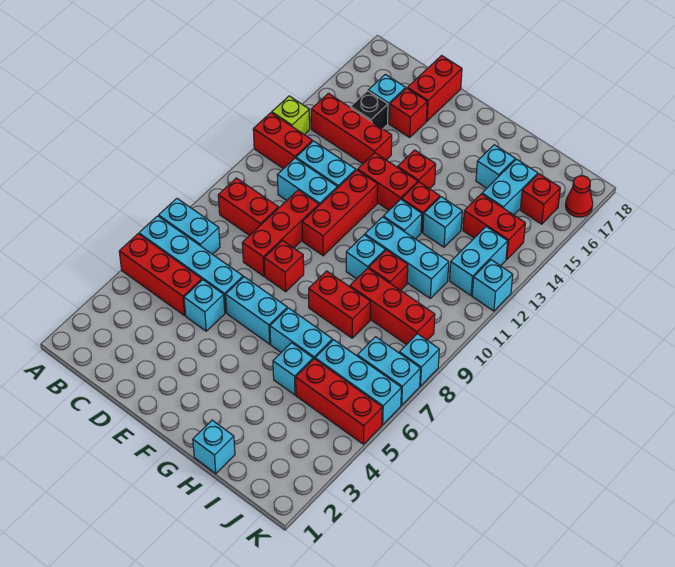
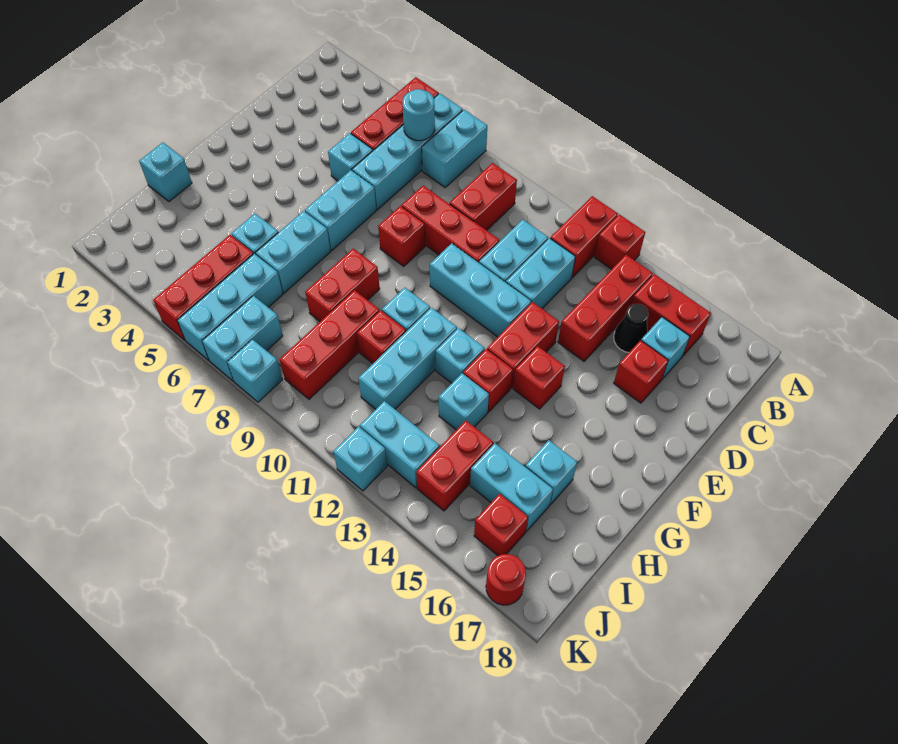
lime brick A13 level 1 -> red brick A13 level 1
none -> cyan round brick B6 level 2
black brick C15 level 1 -> black cone C15 level 1
red brick D17:D18 level 1 -> red brick B15:B16 level 1
red brick E10:E12 level 1 -> cyan brick E10:E12 level 1
red cone K17 level 1 -> red round brick K17 level 1

